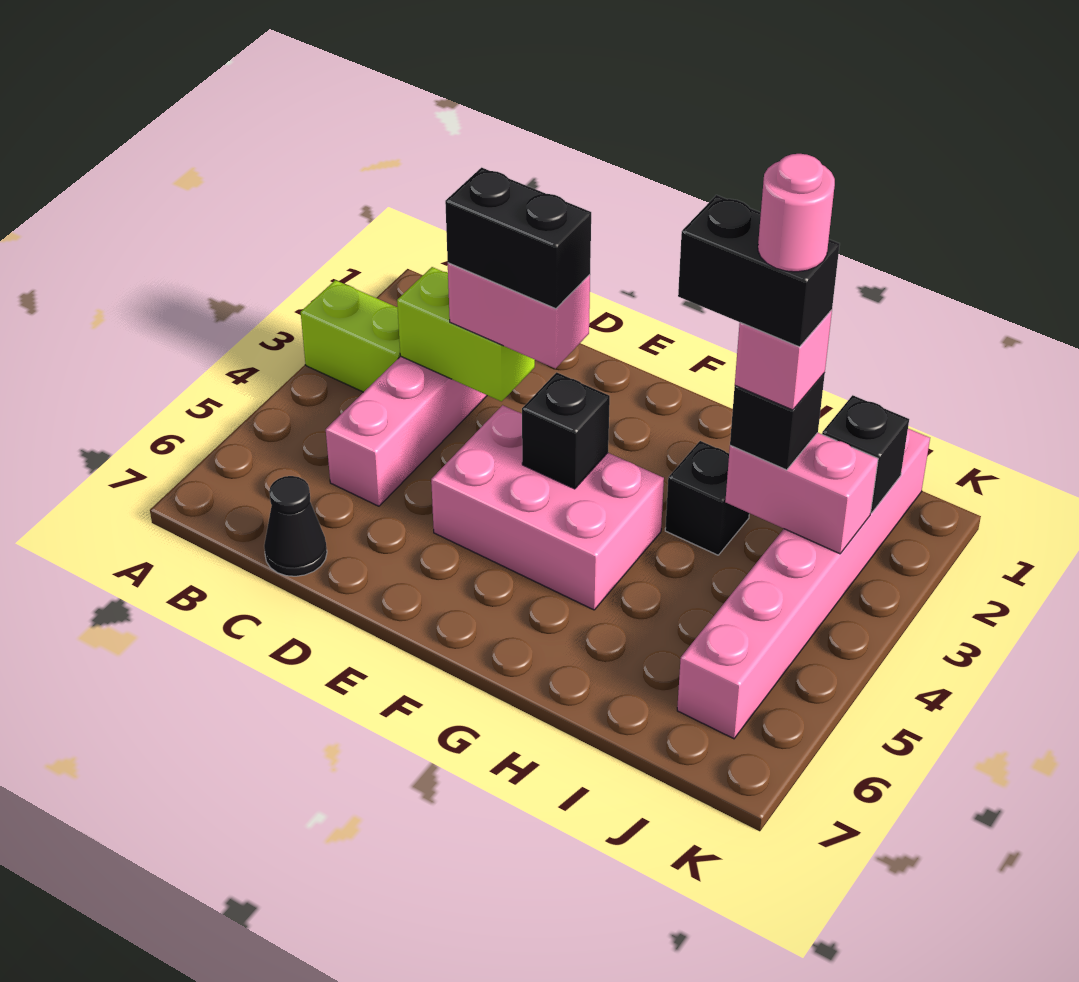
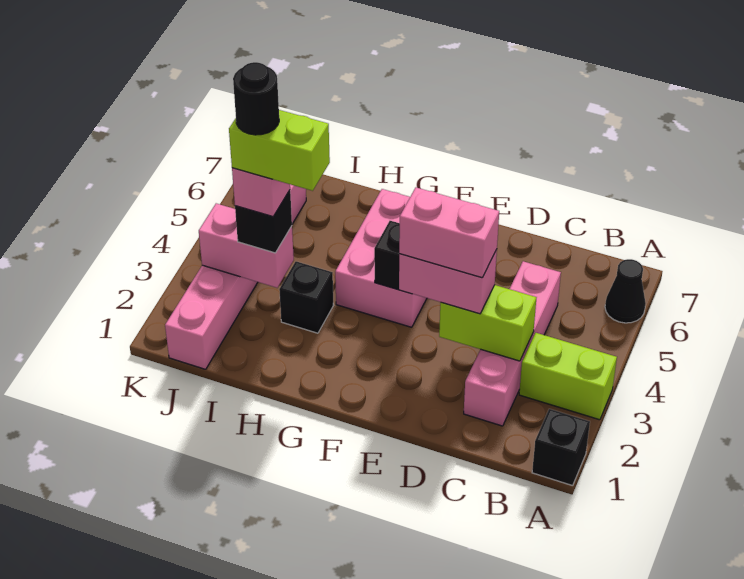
black cone C7 level 1 -> black cone A6 level 1
black brick D3:E3 level 4 -> pink brick D3:E3 level 4
pink brick E4:G5 level 1 -> pink brick F4:G6 level 1
black brick H3:I3 level 5 -> lime brick H3:I3 level 5
pink round brick I3 level 6 -> black round brick I3 level 6
black brick J2 level 2 -> black brick A1 level 1

